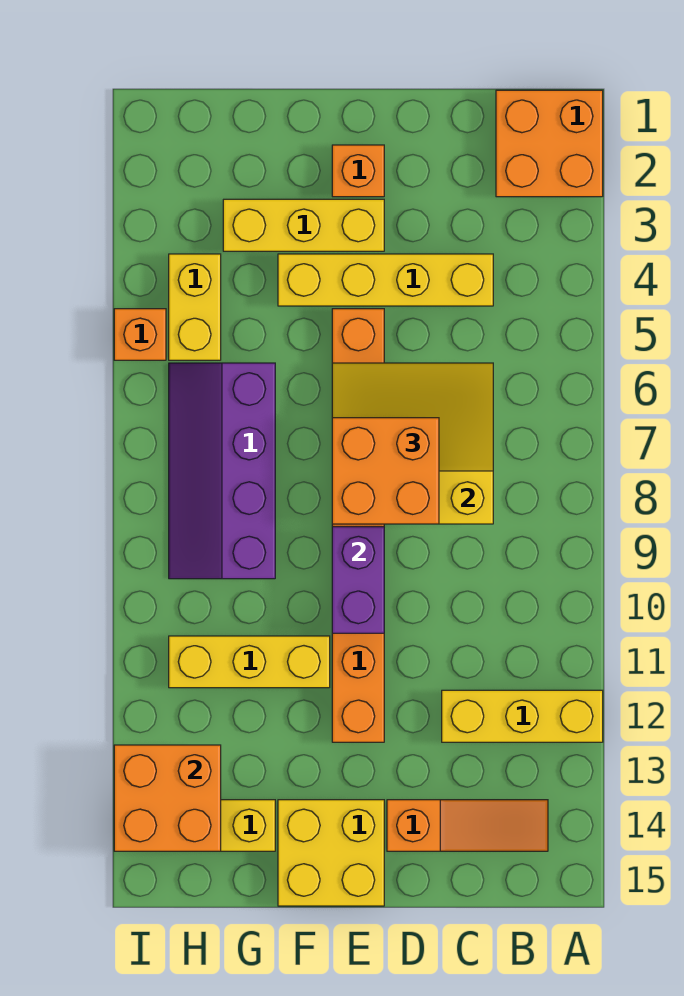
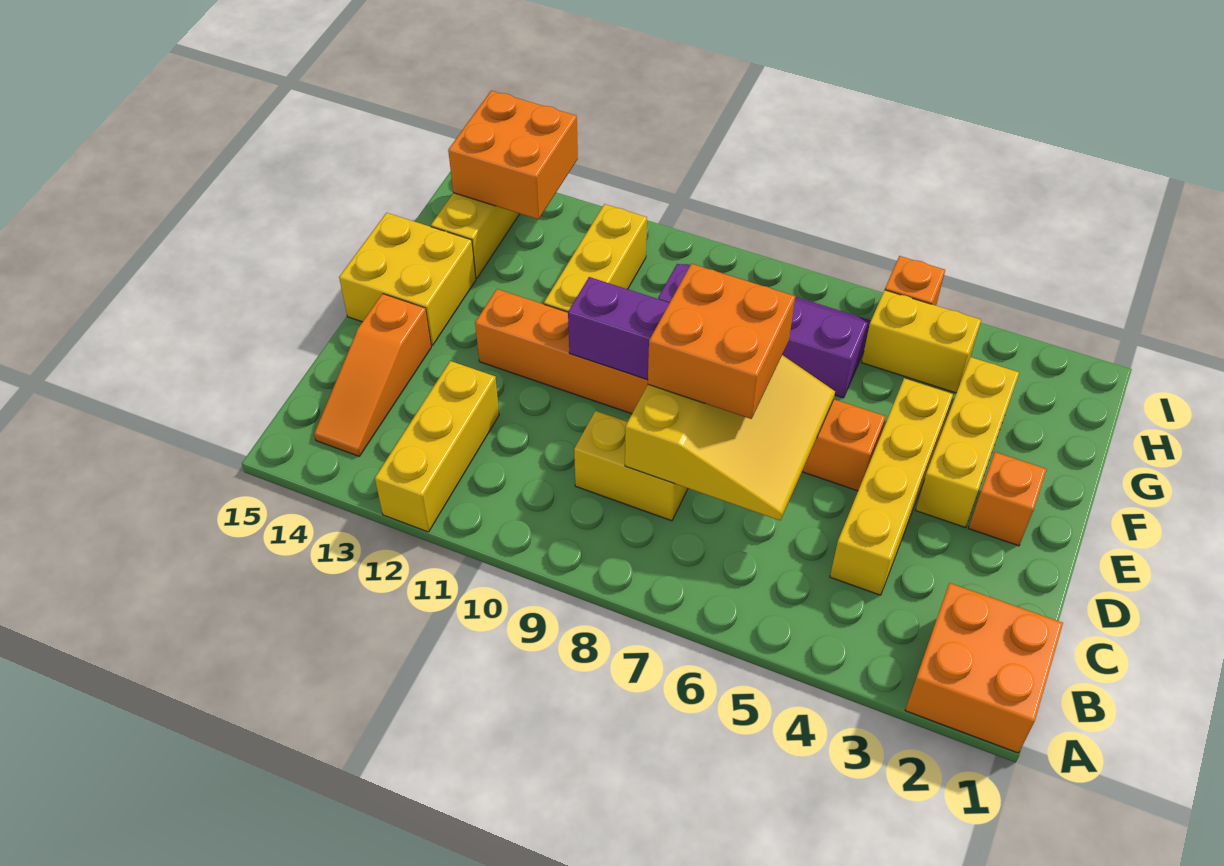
none -> yellow brick C8:C9 level 1

